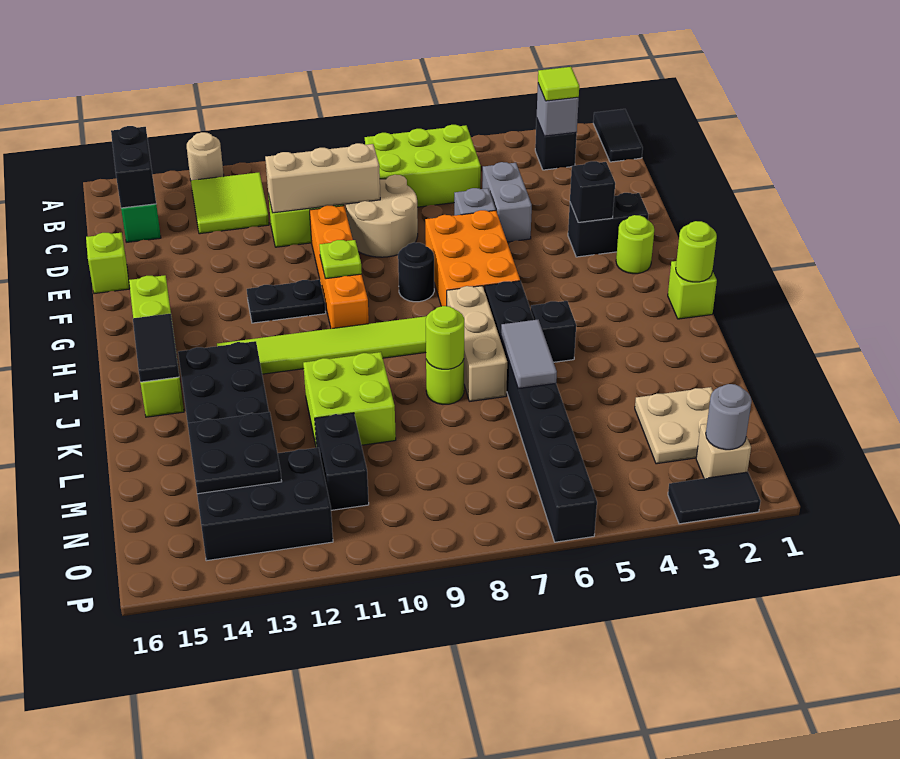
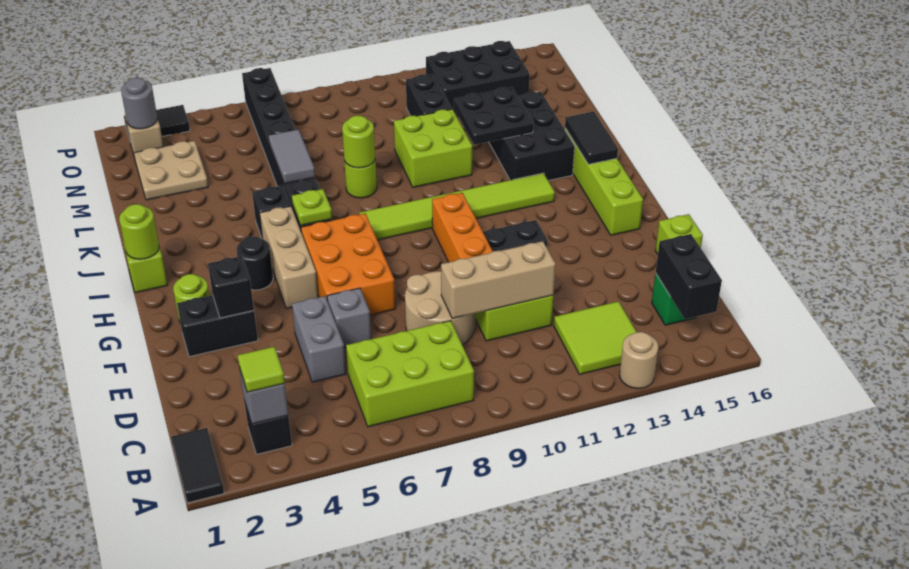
black round brick G8 level 1 -> black round brick H4 level 1
lime plate G10 level 2 -> lime plate I6 level 2
tan brick I7:K7 level 1 -> tan brick G5:I5 level 1
black plate M13:N14 level 2 -> black plate K12:L13 level 2

